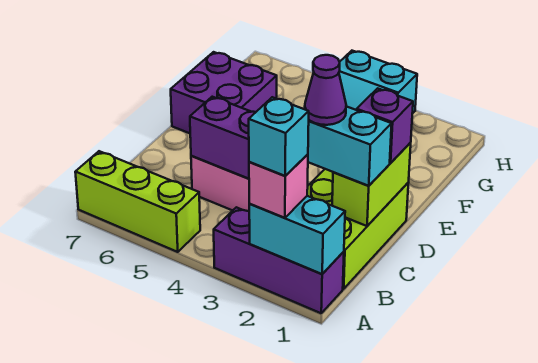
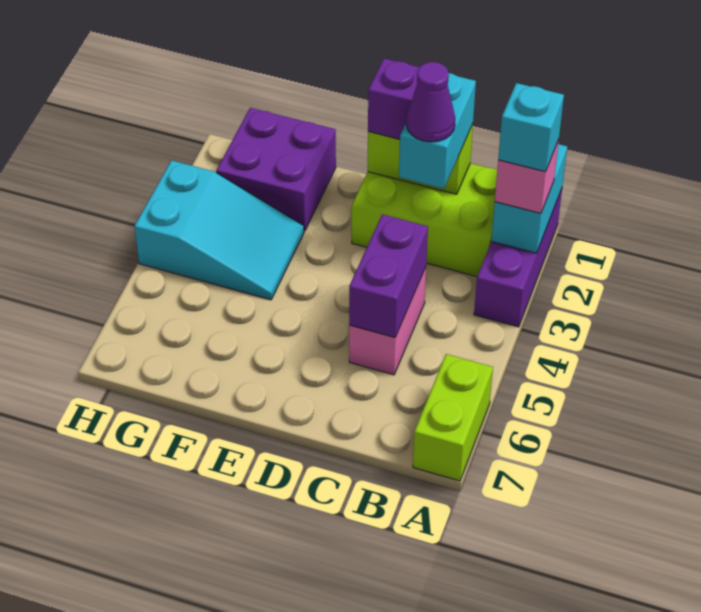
lime brick A5:A7 level 1 -> lime brick A6:A7 level 1
purple brick E6:F7 level 1 -> purple brick F1:G2 level 1

